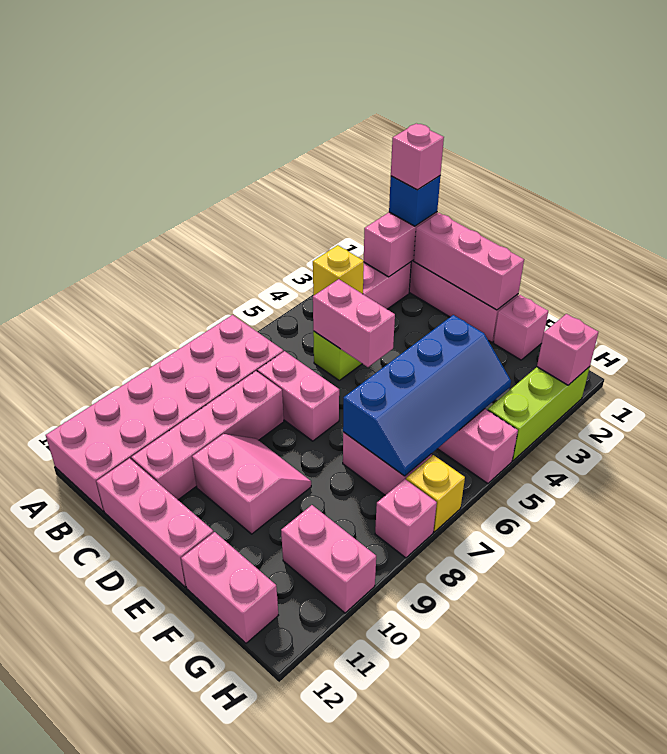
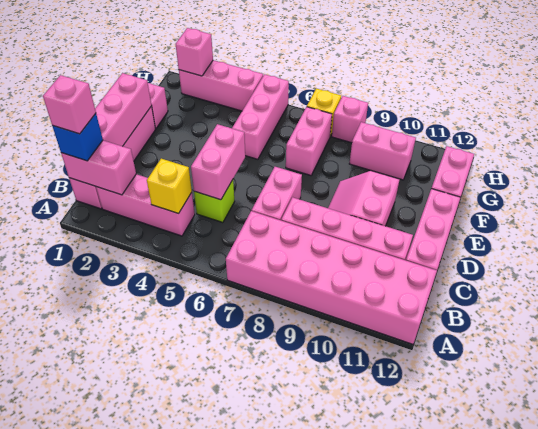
blue slope F4:G7 level 2 top F -> none
pink brick G10:H10 level 1 -> pink brick G9:G10 level 1
lime brick H2:H4 level 1 -> pink brick H2:H4 level 1

